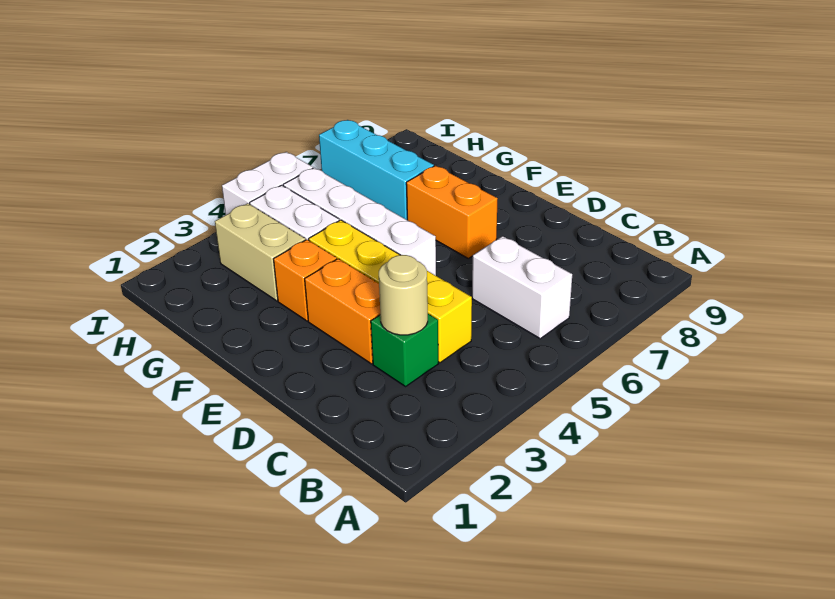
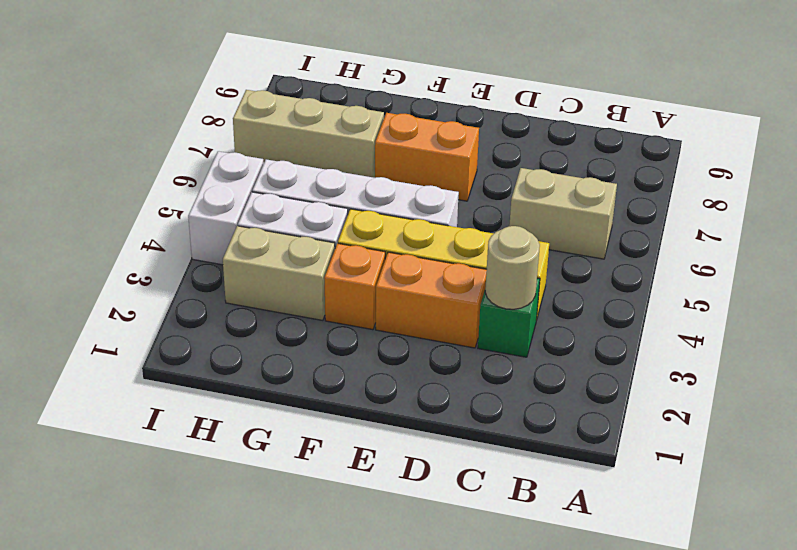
white brick B6:C6 level 1 -> tan brick B6:C6 level 1
cyan brick G7:I7 level 1 -> tan brick G7:I7 level 1

